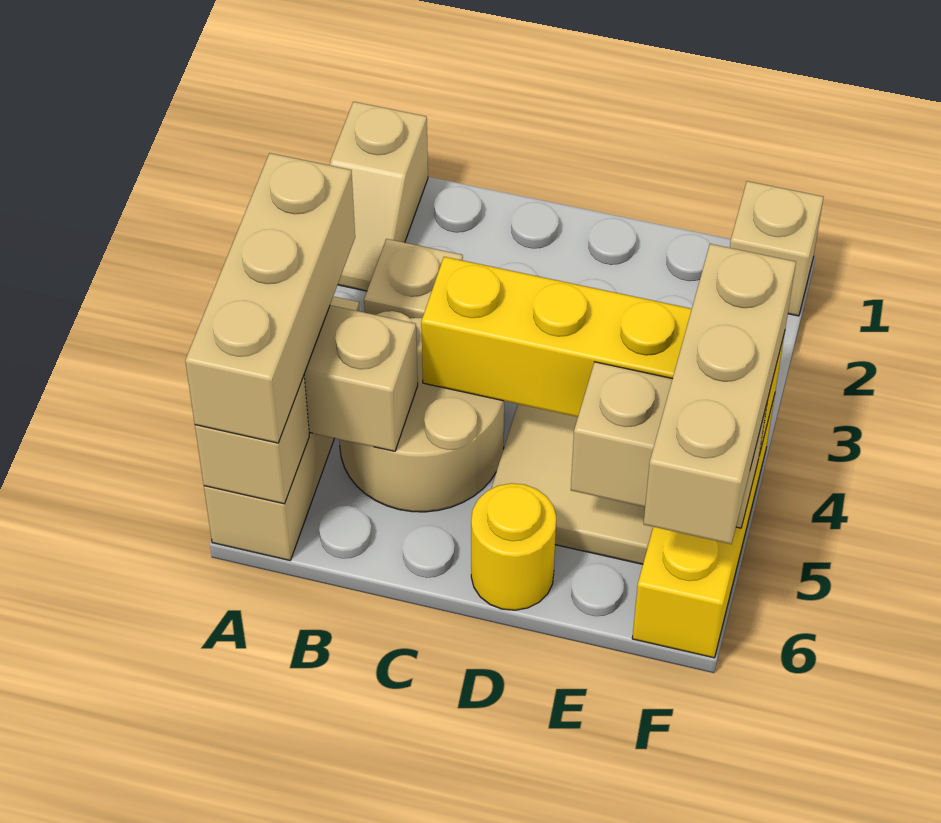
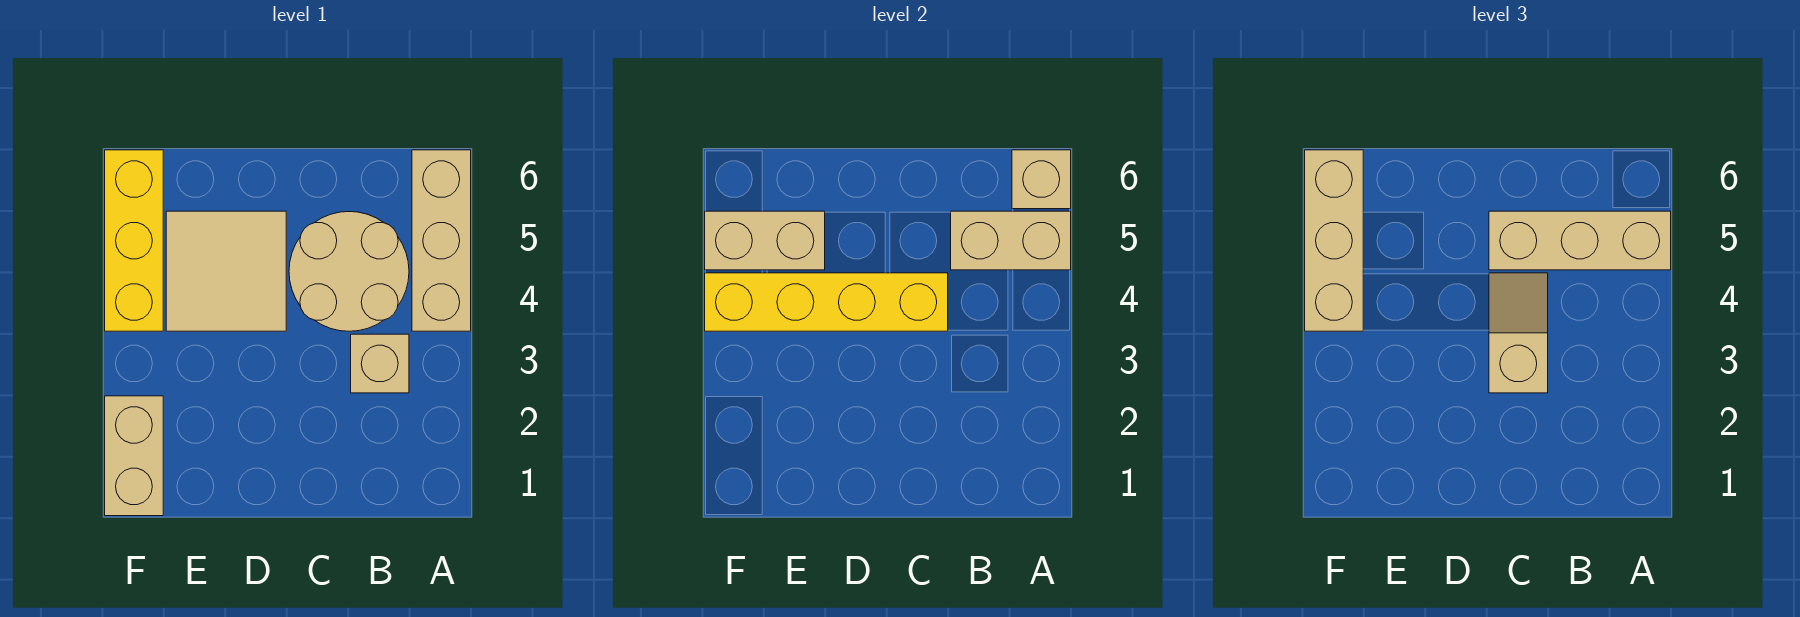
tan slope A1:A2 level 1 top 1 -> tan slope C3:C4 level 3 top 3
tan brick A4:A6 level 3 -> tan brick A5:C5 level 3
yellow round brick D6 level 1 -> none
tan brick F1 level 1 -> tan brick F1:F2 level 1

